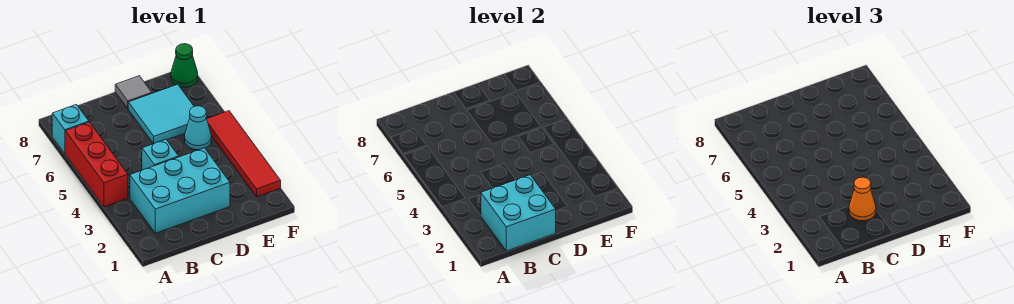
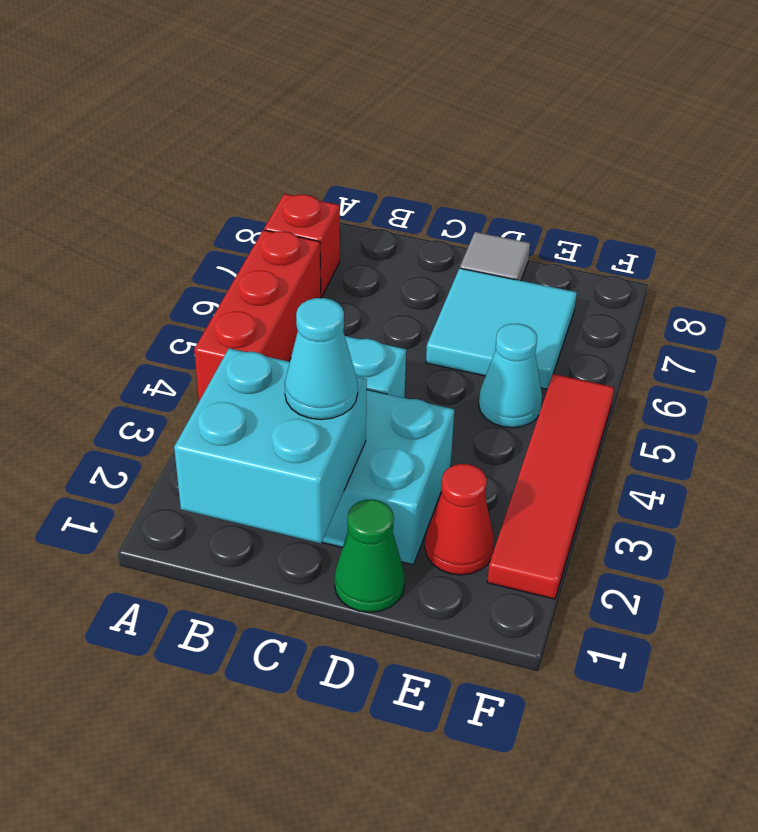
cyan brick A7 level 1 -> red brick A7 level 1
orange cone C2 level 3 -> cyan cone C2 level 3
none -> red cone E2 level 1
green cone F8 level 1 -> green cone D1 level 1

